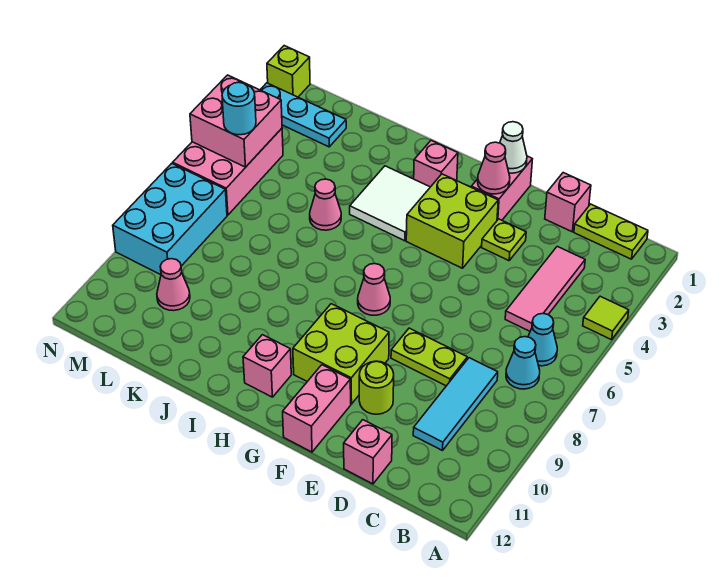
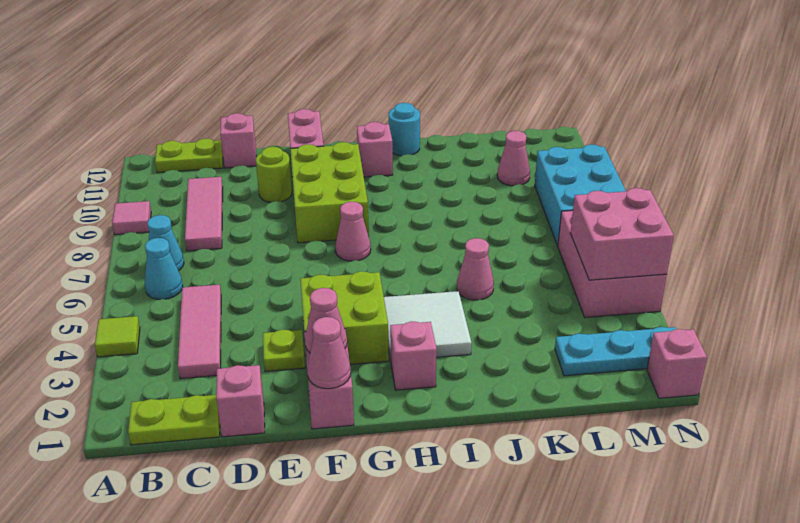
none -> pink tile A9 level 1
cyan tile C8:C10 level 1 -> pink tile C8:C10 level 1
lime plate D8:E8 level 1 -> lime plate B12:C12 level 1
white cone F1 level 2 -> pink cone F1 level 2
lime brick F9:G10 level 1 -> lime brick F8:G10 level 1
cyan round brick M5 level 3 -> cyan round brick I12 level 1
lime brick N1 level 1 -> pink brick N1 level 1

